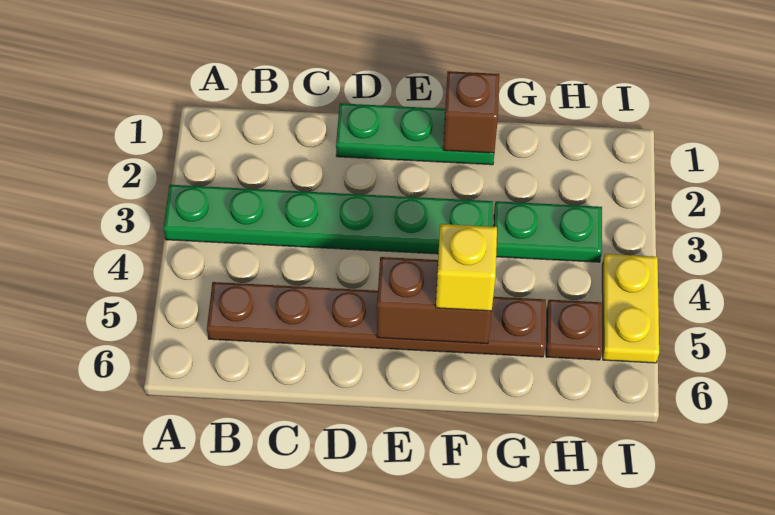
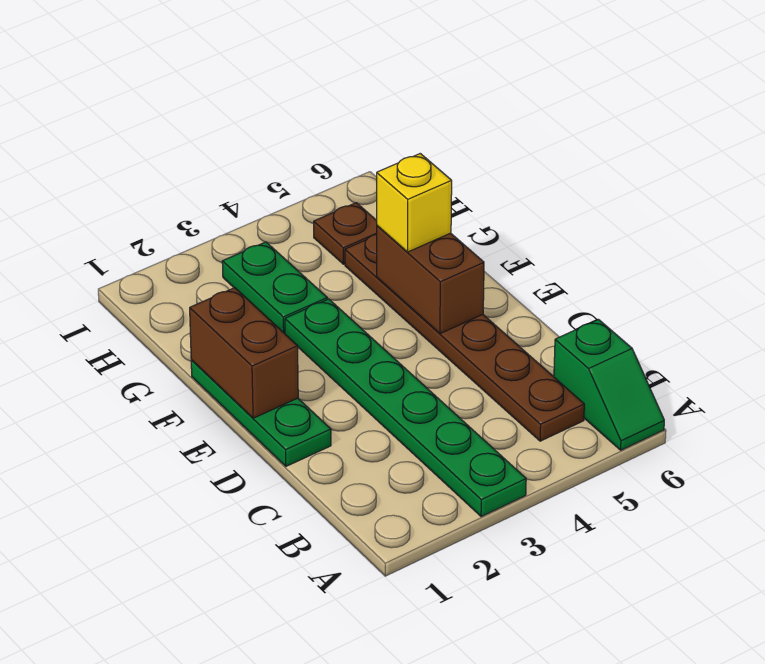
none -> green slope A6:B6 level 1 top B
brown brick F1 level 2 -> brown brick E1:F1 level 2
yellow plate I4:I5 level 1 -> none

